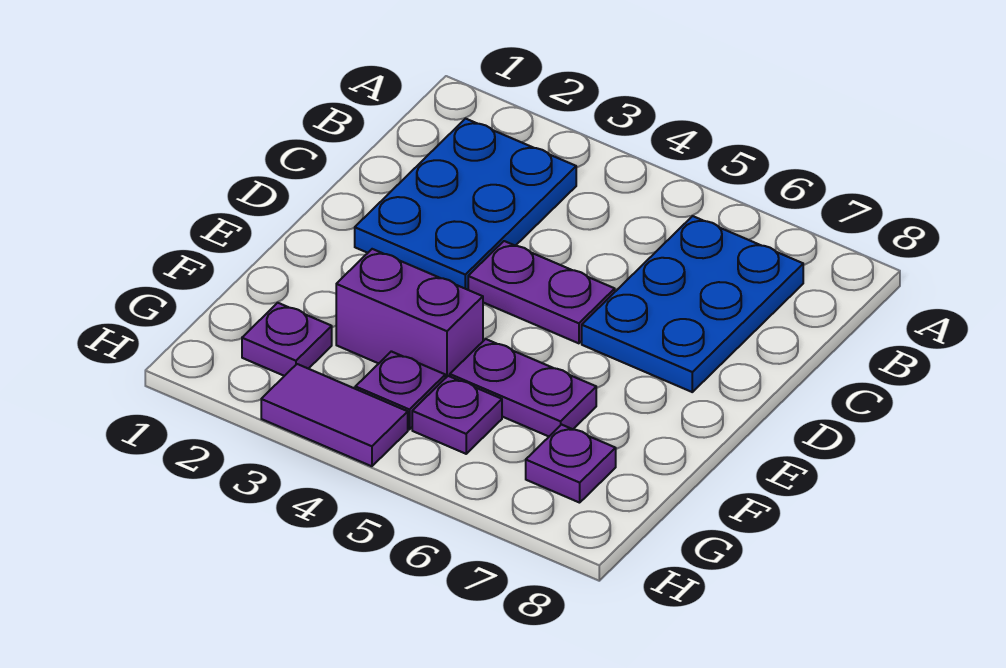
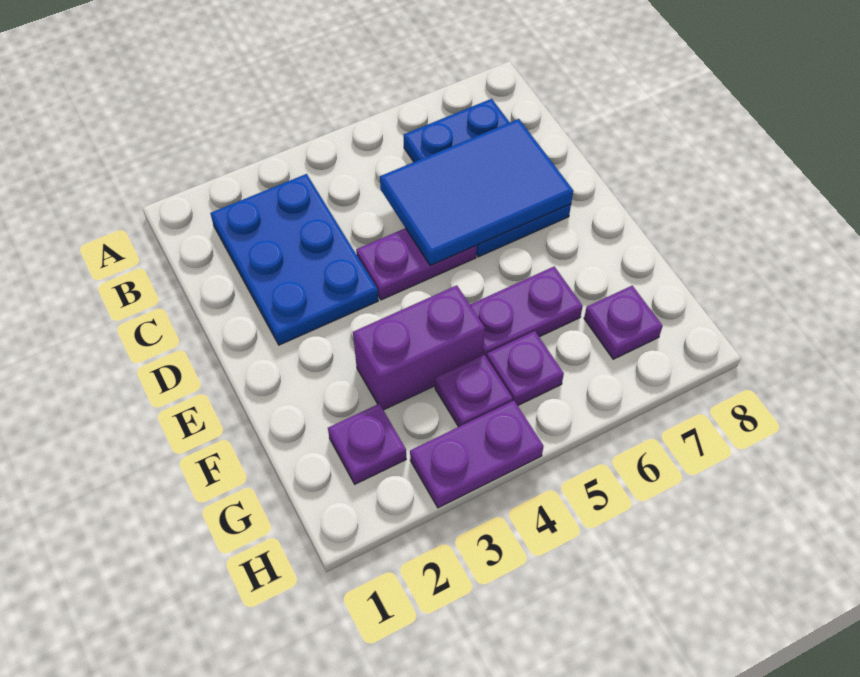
none -> blue tile C5:D7 level 2
purple tile H3:H4 level 1 -> purple plate H3:H4 level 1

